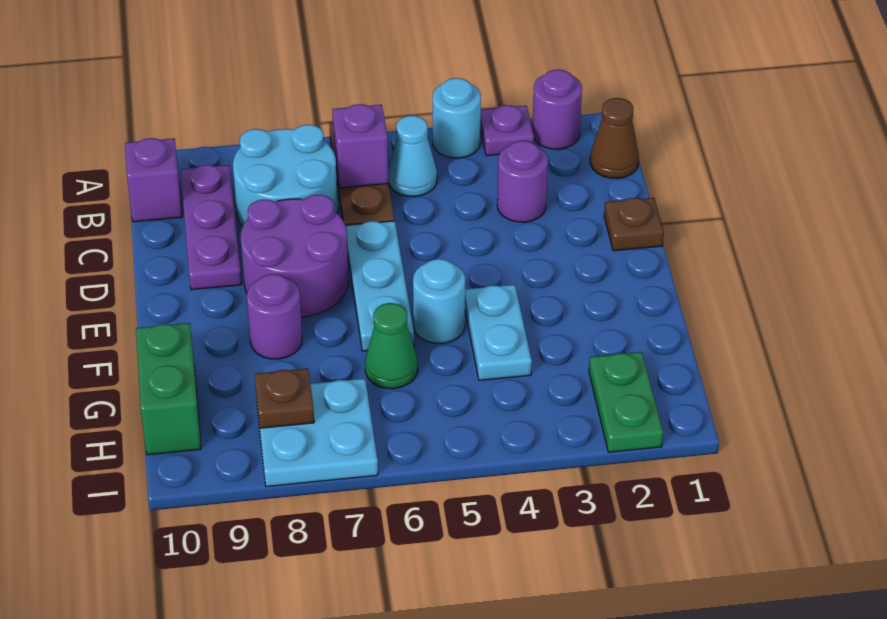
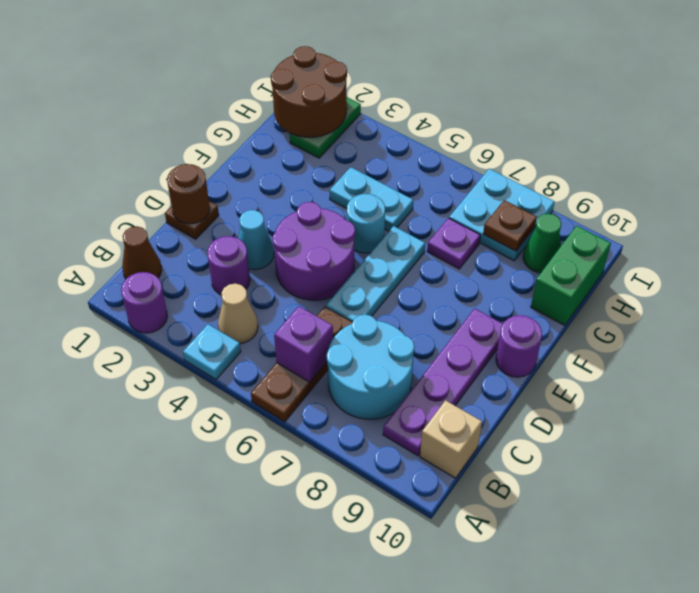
purple plate A3 level 1 -> purple plate G7 level 1
cyan round brick A4 level 1 -> cyan plate A4 level 1
none -> tan cone B4 level 1
cyan cone B5 level 1 -> cyan cone D3 level 1
purple plate B9:D9 level 1 -> purple plate B9:E9 level 1
purple brick B10 level 1 -> tan brick B10 level 1
none -> brown round brick D1 level 2
purple round brick D7:E8 level 1 -> purple round brick D4:E5 level 1
cyan plate F4:G4 level 1 -> cyan plate G4:G5 level 1
purple round brick F8 level 1 -> purple round brick E10 level 1
green cone G6 level 1 -> green cone H9 level 1
none -> brown round brick H1:I2 level 2

